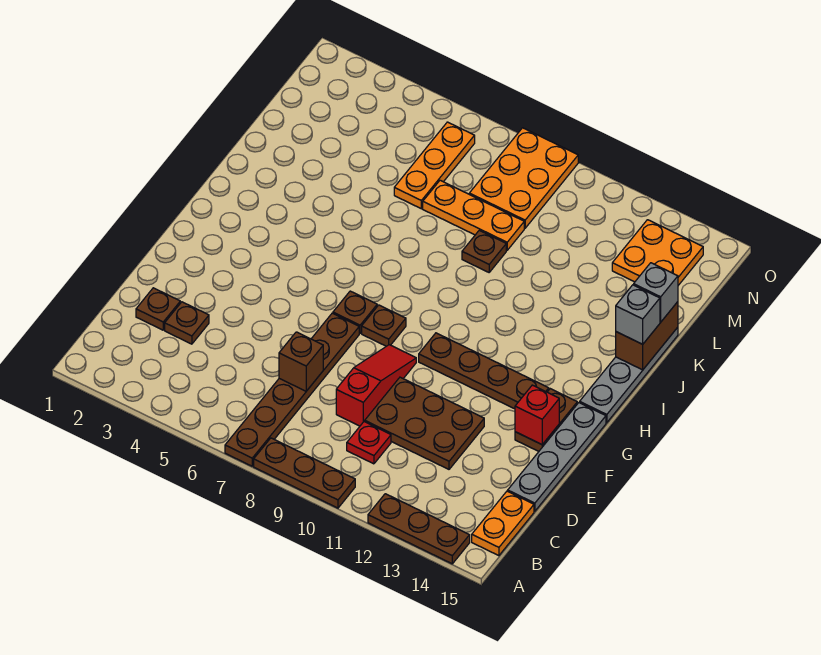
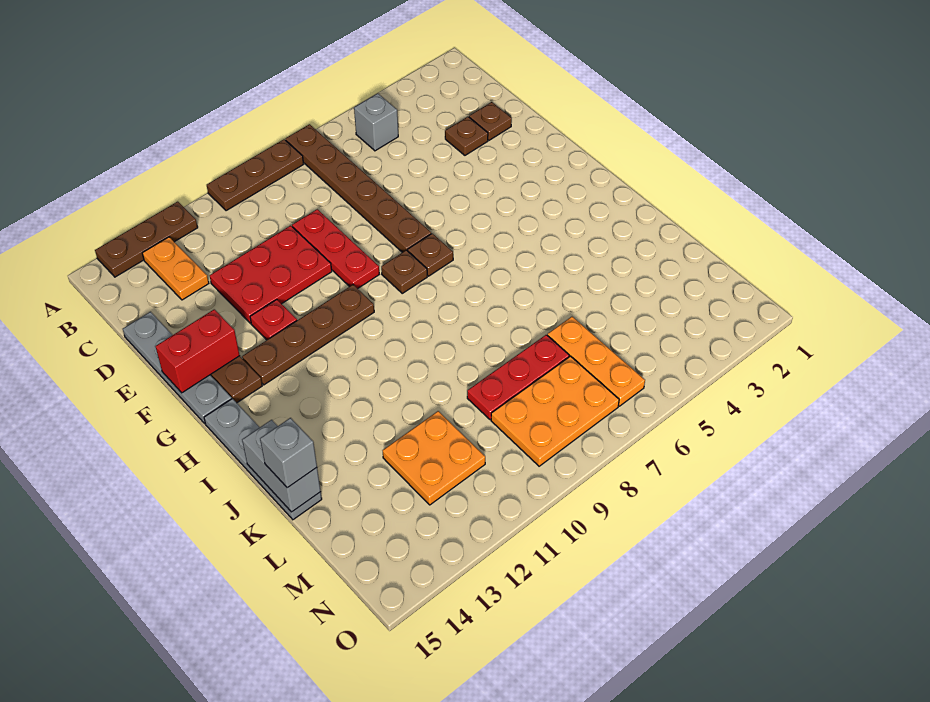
orange plate B15:C15 level 1 -> orange plate B13:C13 level 1
red plate C10 level 1 -> red plate F12 level 1
brown brick D7 level 2 -> none
red slope D9:F9 level 1 top D -> red plate D9:F9 level 1
brown plate D10:E12 level 1 -> red plate D10:E12 level 1
red brick F14 level 2 -> red brick F14:F15 level 2
brown brick J15:K15 level 2 -> grey brick J15:K15 level 2
grey brick J15 level 3 -> grey brick B5 level 1
brown plate K9 level 1 -> none
orange plate L7:L9 level 1 -> red plate L7:L9 level 1
orange plate M8:O9 level 1 -> orange plate M7:N9 level 1
orange plate M13:N14 level 1 -> orange plate L11:M12 level 1

